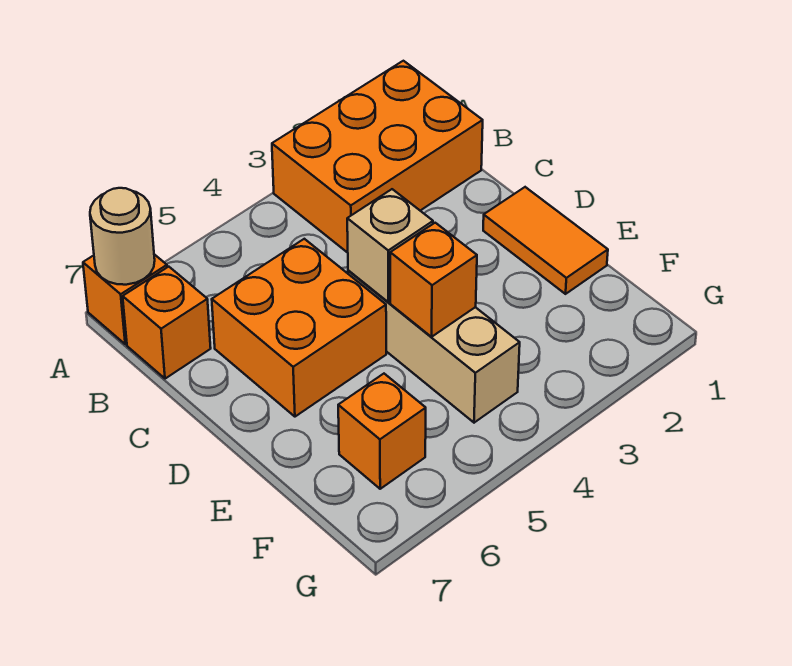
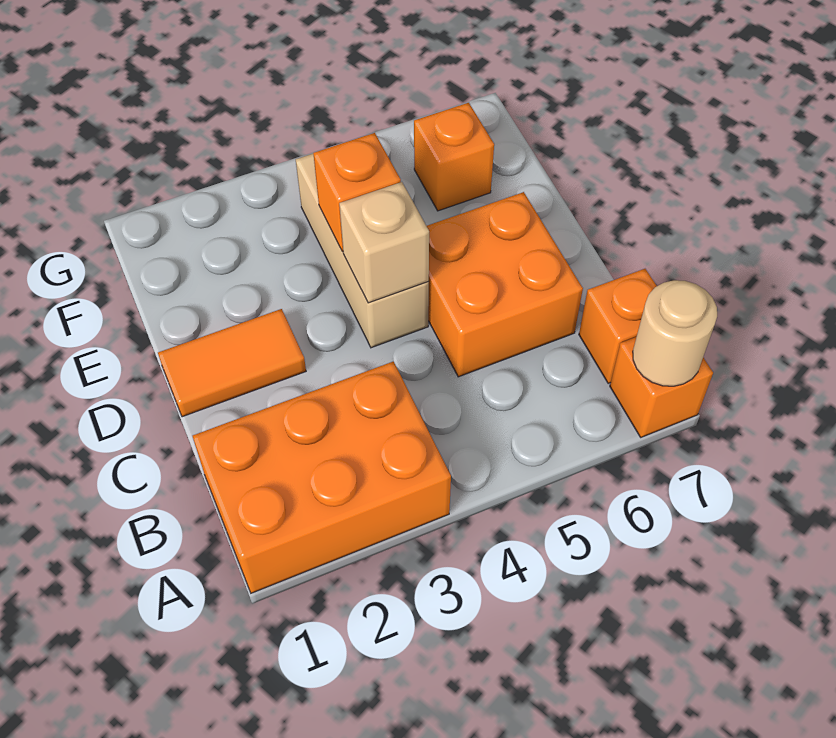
orange tile D1:E1 level 1 -> orange tile D1:D2 level 1

